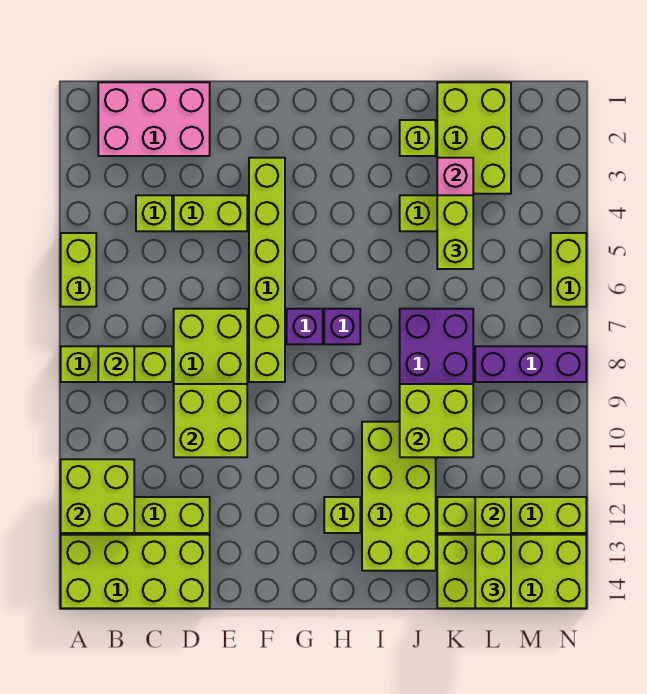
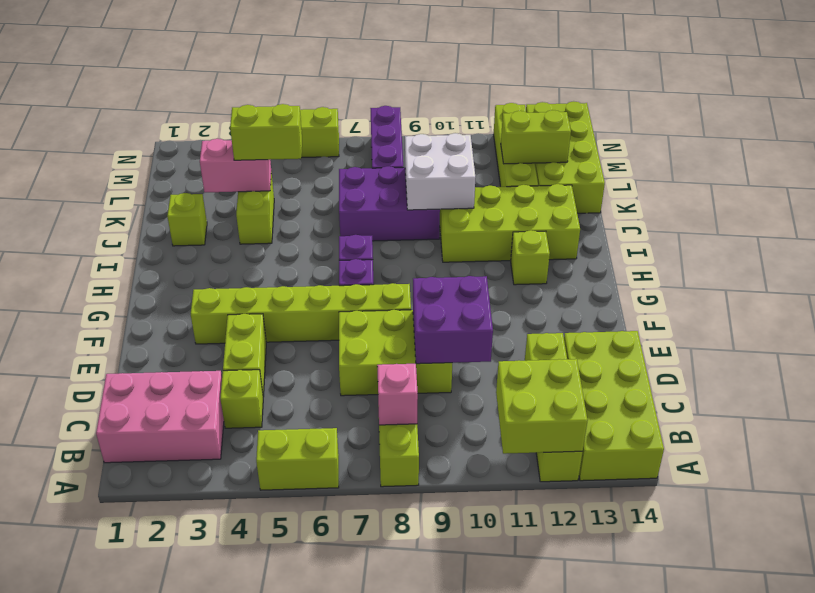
pink brick B1:D2 level 1 -> pink brick B1:C3 level 1
lime brick B8 level 2 -> pink brick B8 level 2
lime brick D9:E10 level 2 -> purple brick D9:E10 level 2
lime brick J9:K10 level 2 -> white brick J9:K10 level 2
lime brick K1:L3 level 1 -> none
lime brick L13:L14 level 3 -> none

